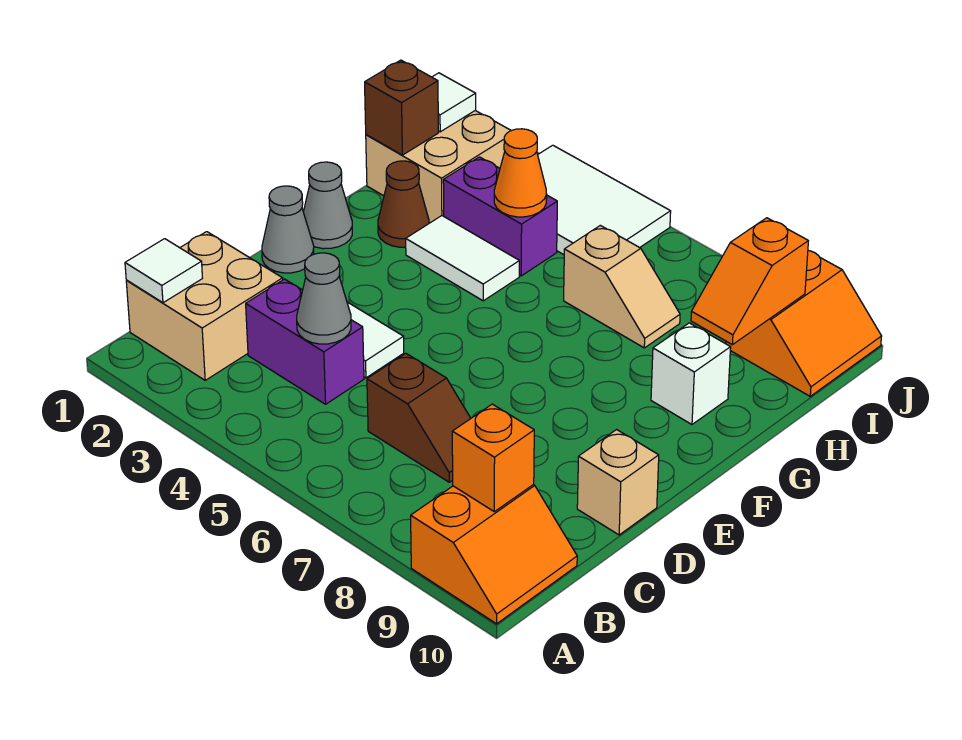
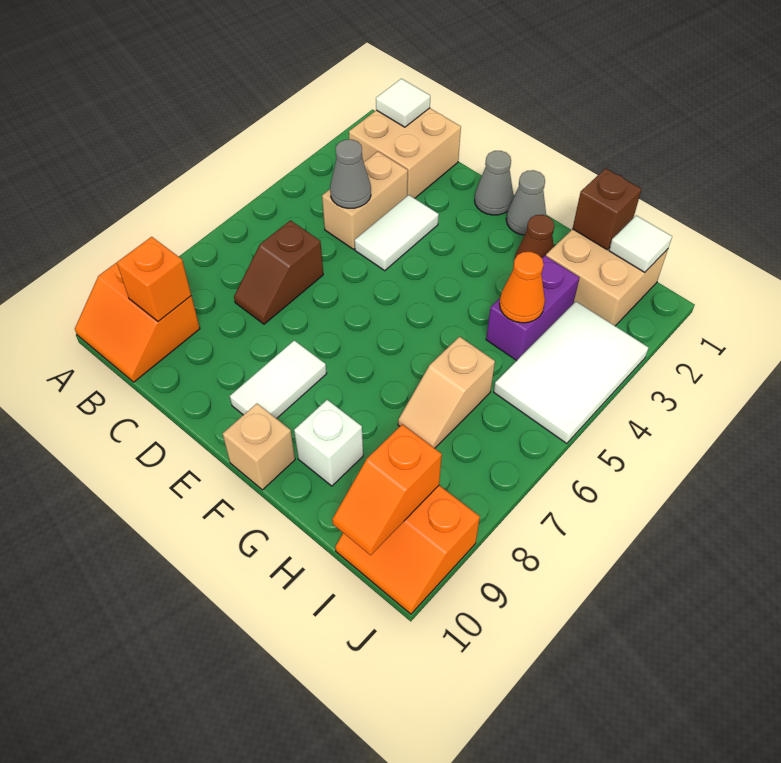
purple brick C3:C4 level 1 -> tan brick C3:C4 level 1
tan brick D10 level 1 -> tan brick F10 level 1
white tile G3:G4 level 1 -> white tile E8:E9 level 1
orange slope H9:I9 level 2 top I -> orange slope I9:I10 level 2 top 9

